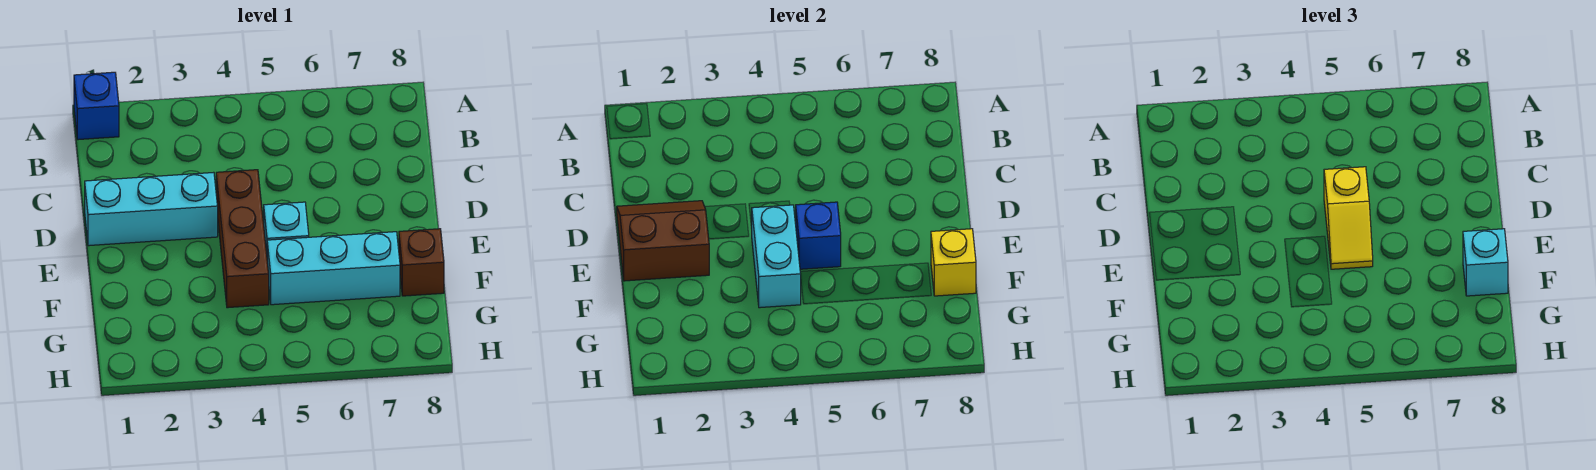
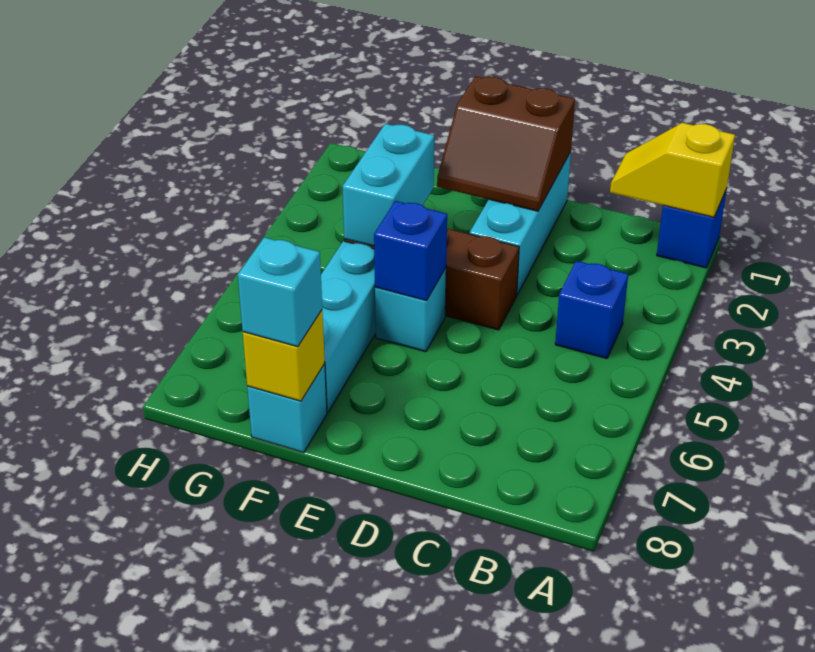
none -> blue brick B4 level 1
brown slope D1:E2 level 2 top E -> brown slope D1:E2 level 2 top 1
yellow slope D5:E5 level 3 top D -> yellow slope A1:B1 level 2 top A
cyan brick E4:F4 level 2 -> cyan brick F3:F4 level 2
brown brick F8 level 1 -> cyan brick F8 level 1

